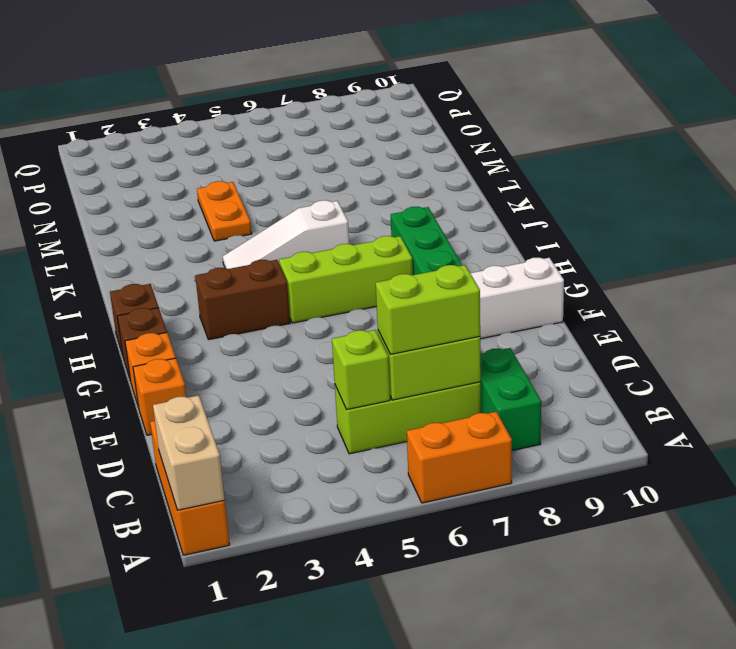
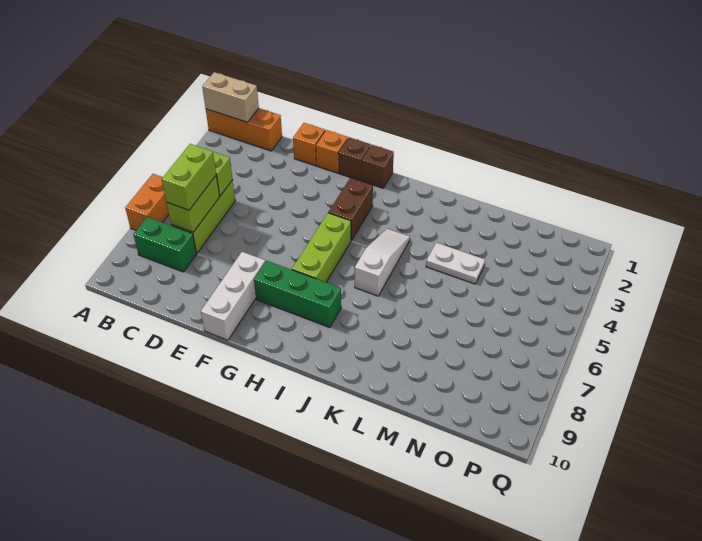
orange plate L4:M4 level 1 -> white plate L4:M4 level 1

